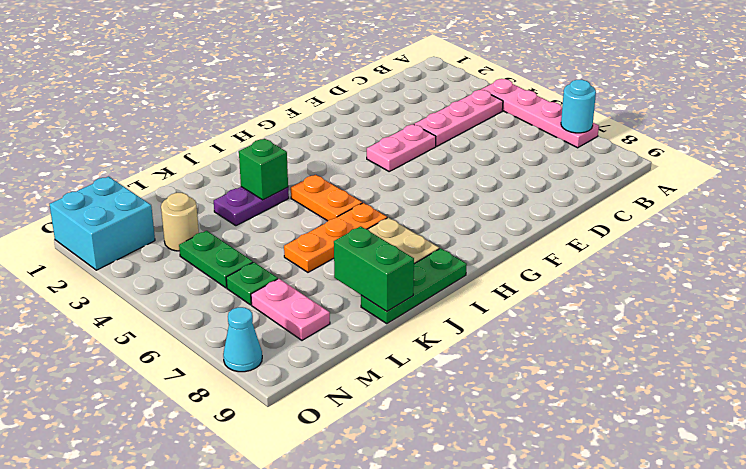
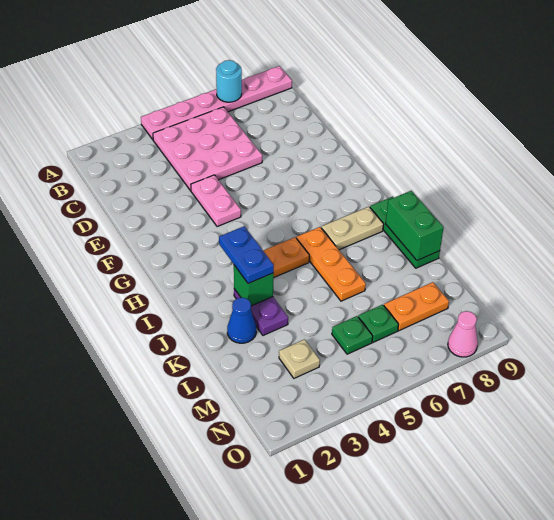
pink plate A4:A7 level 1 -> pink plate A4:A9 level 1
pink plate B4:D4 level 1 -> pink plate B4:D6 level 1
none -> blue plate I3:J3 level 3
none -> blue cone K2 level 1
green brick K8:K9 level 2 -> green brick J9:K9 level 2
tan round brick M3 level 1 -> tan plate M3 level 1
green plate M4:M5 level 1 -> green plate M5 level 1
pink plate M7:M8 level 1 -> orange plate M7:M8 level 1
cyan brick N1:O2 level 1 -> none
cyan cone O8 level 1 -> pink cone O8 level 1

